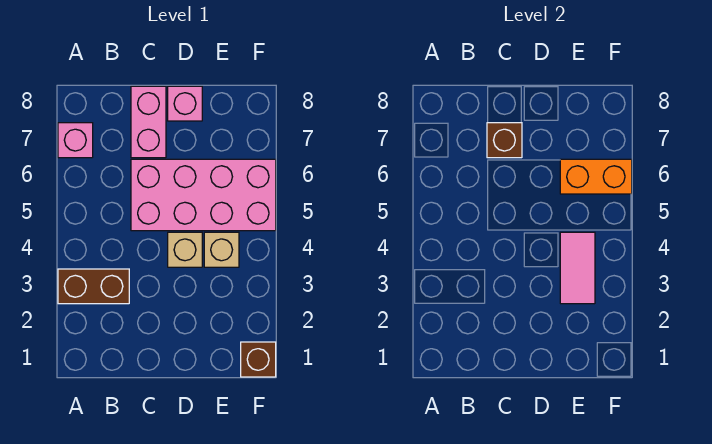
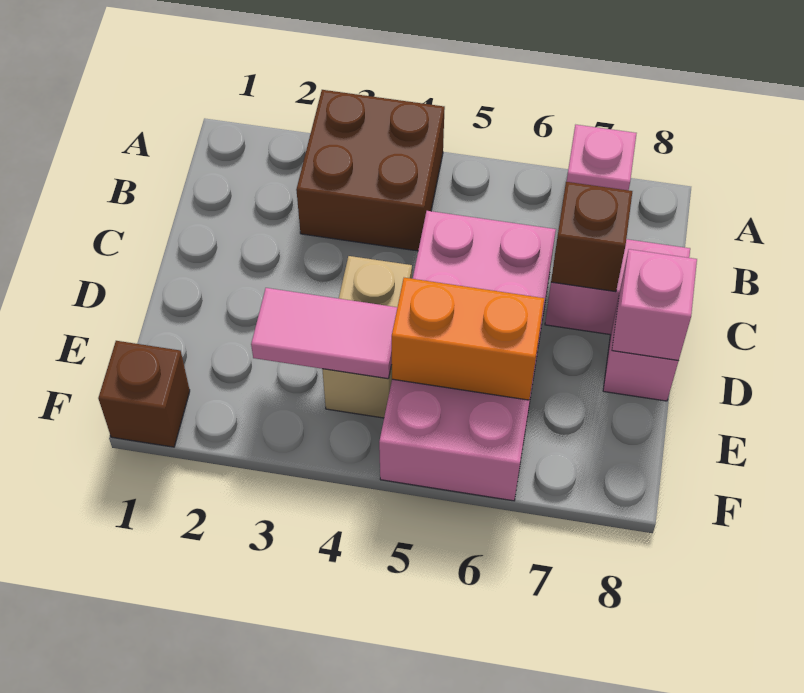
brown brick A3:B3 level 1 -> brown brick A3:B4 level 1
none -> pink brick D8 level 2
orange brick E6:F6 level 2 -> orange brick E5:E6 level 2

